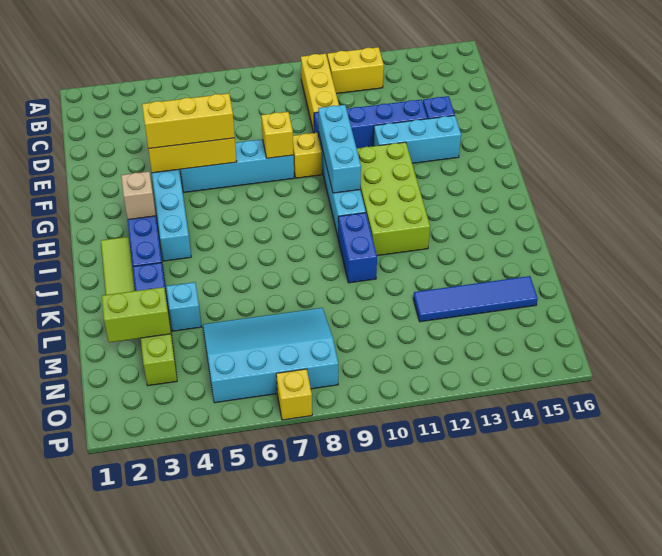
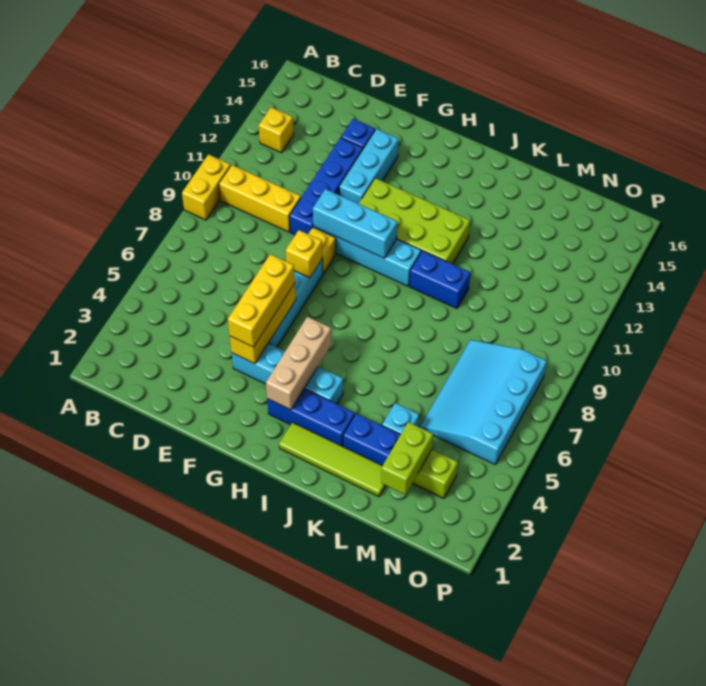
yellow brick B11:B12 level 1 -> yellow brick A9:A10 level 1
tan brick H3 level 2 -> tan brick H3:H5 level 2
blue tile M12:M15 level 1 -> none
yellow brick P7 level 1 -> yellow brick B13 level 1

